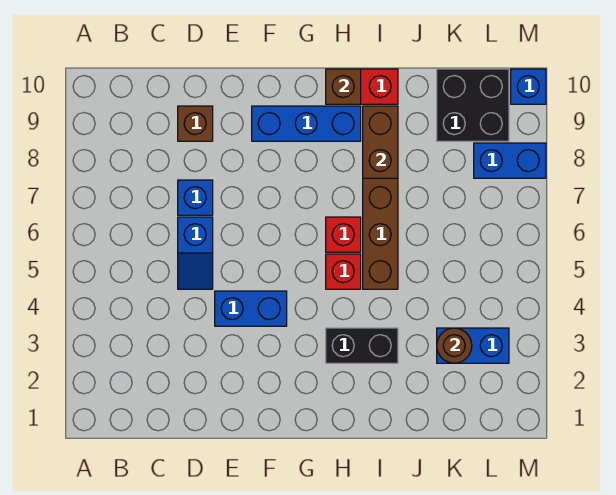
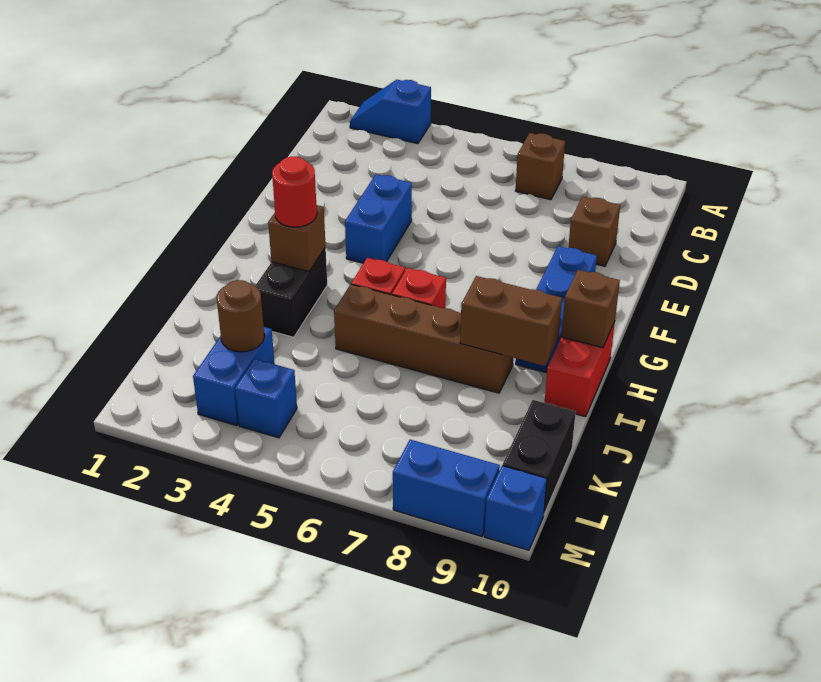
none -> brown brick B7 level 1
blue slope D5:D6 level 1 top 6 -> blue slope A2:A3 level 1 top 3
blue brick D7 level 1 -> blue brick L4 level 1
none -> brown brick H3 level 2
none -> red round brick H3 level 3
black brick K9:L10 level 1 -> black brick K10:L10 level 1
blue brick L8:M8 level 1 -> blue brick M8:M9 level 1

